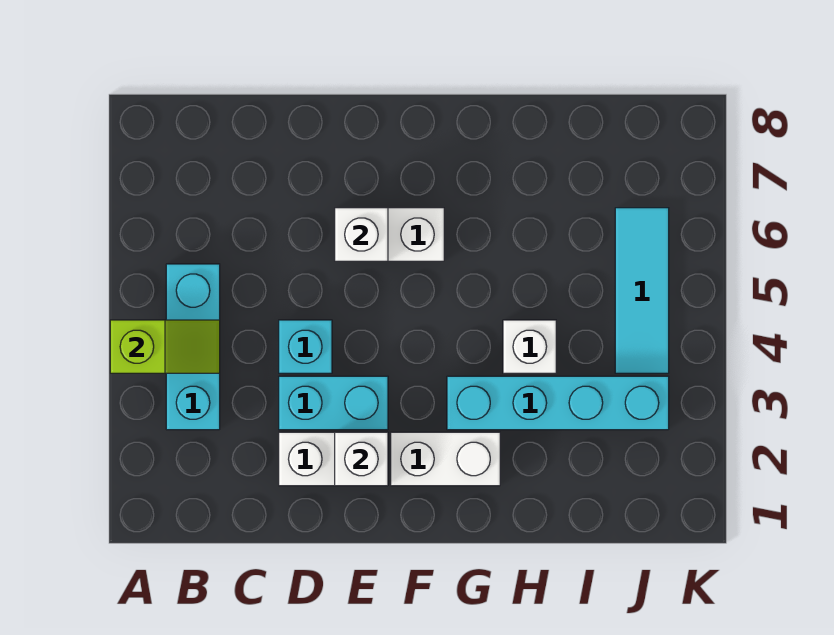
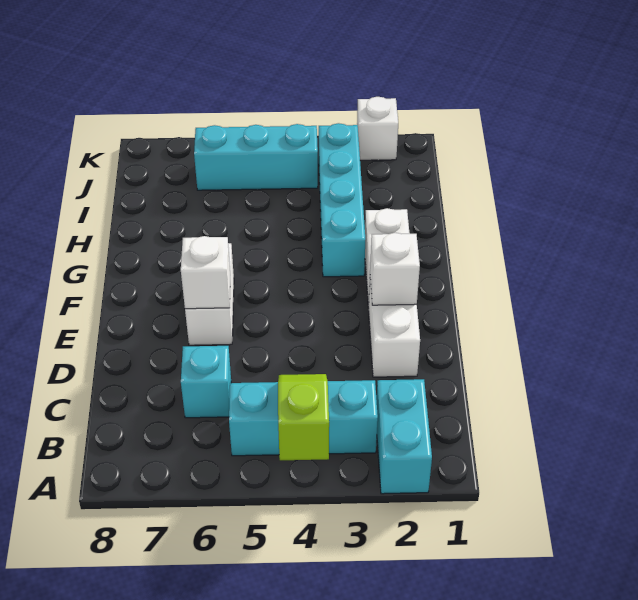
cyan brick D3:E3 level 1 -> cyan brick A2:B2 level 1
cyan brick D4 level 1 -> cyan brick C6 level 1
white brick H4 level 1 -> white brick K2 level 1
cyan tile J4:J6 level 1 -> cyan brick J4:J6 level 1

